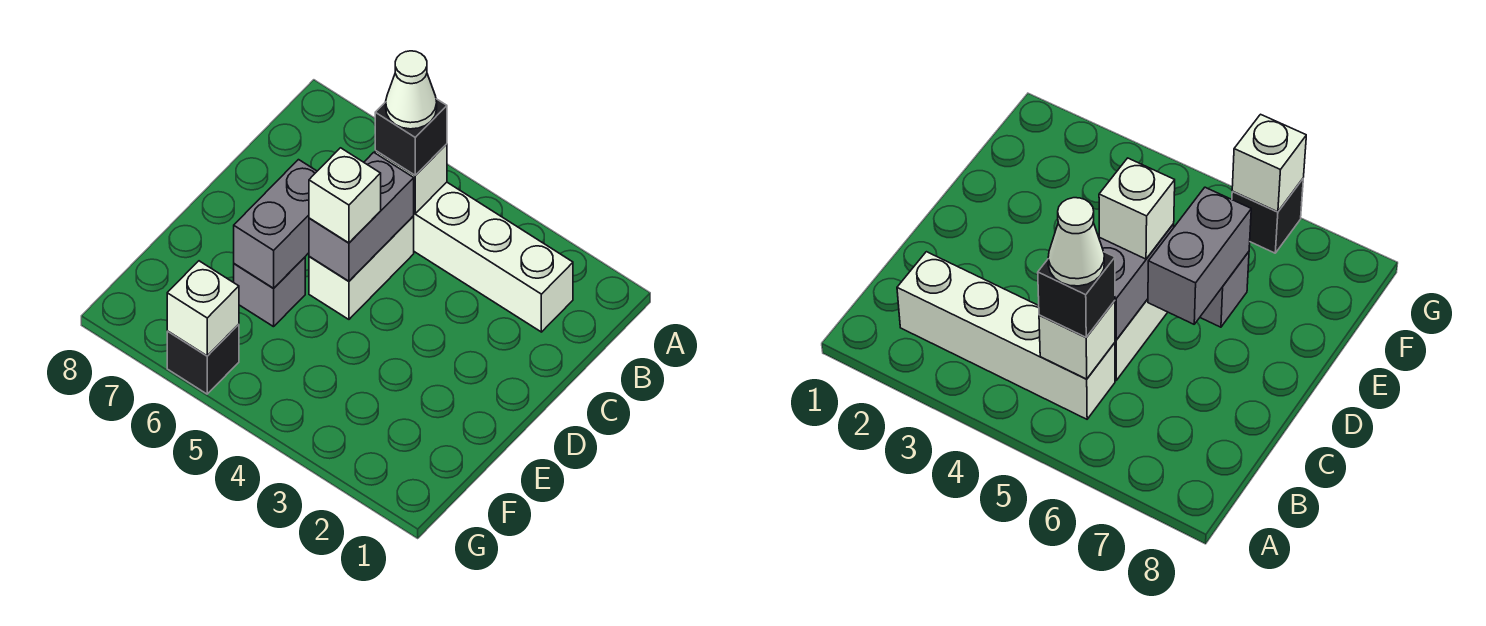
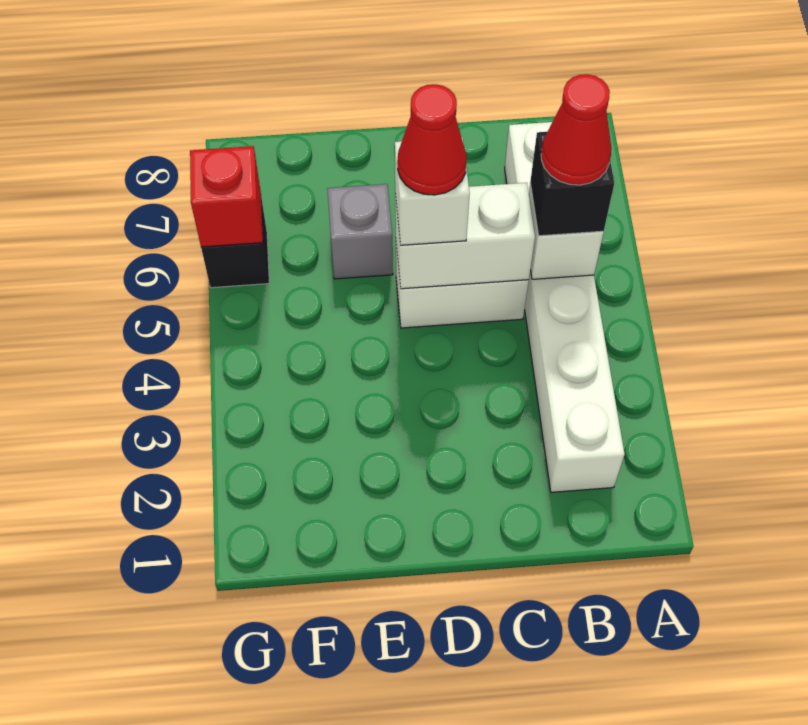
white brick B2:B5 level 1 -> white brick B2:B7 level 1
white cone B5 level 4 -> red cone B5 level 4
grey brick C5:D5 level 2 -> white brick C5:D5 level 2
none -> red cone D5 level 4
grey brick D6:E6 level 2 -> none
white brick G6 level 2 -> red brick G6 level 2

